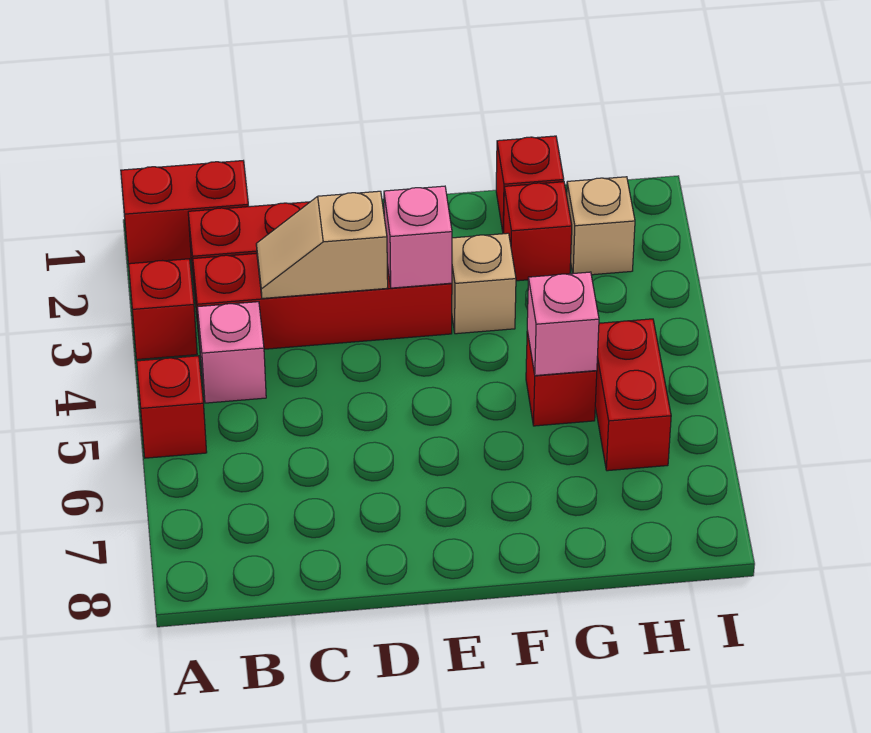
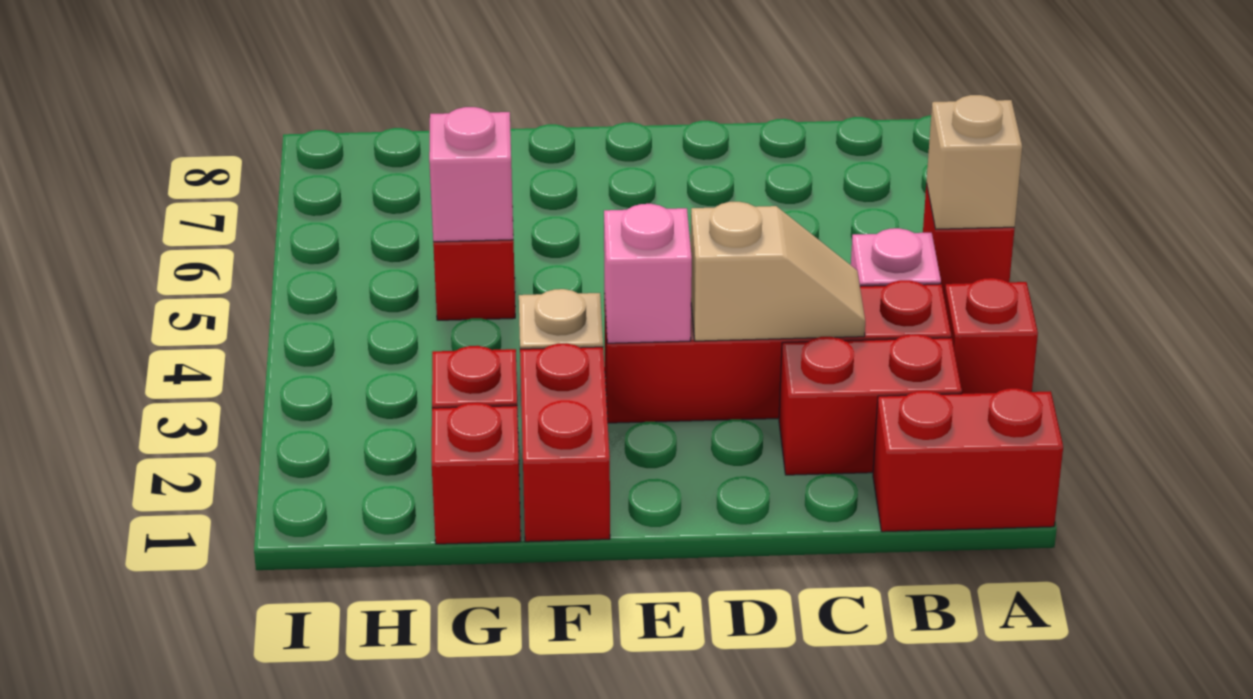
tan brick H2 level 1 -> tan brick A5 level 2
red brick H5:H6 level 1 -> red brick F1:F2 level 1

